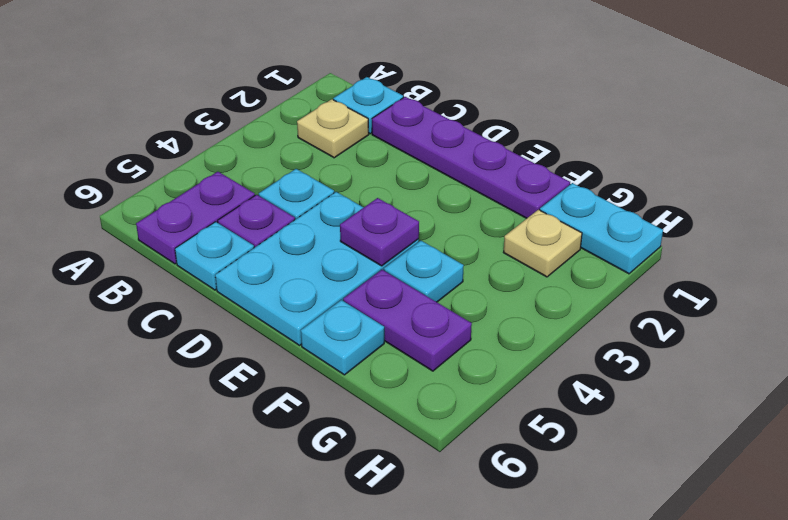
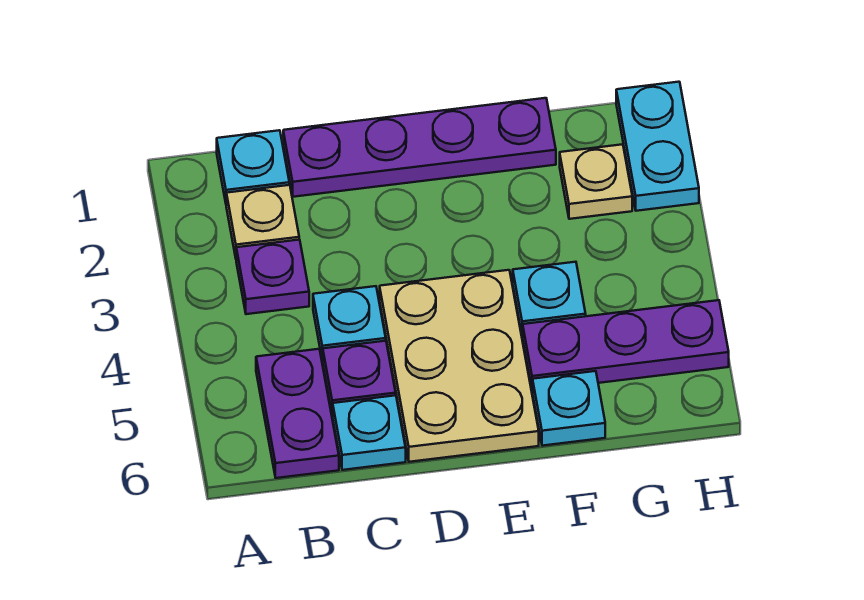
cyan plate D4:E6 level 1 -> tan plate D4:E6 level 1
purple plate E4 level 2 -> purple plate B3 level 1
purple plate F5:G5 level 1 -> purple plate F5:H5 level 1
cyan plate G1:H1 level 1 -> cyan plate H1:H2 level 1

